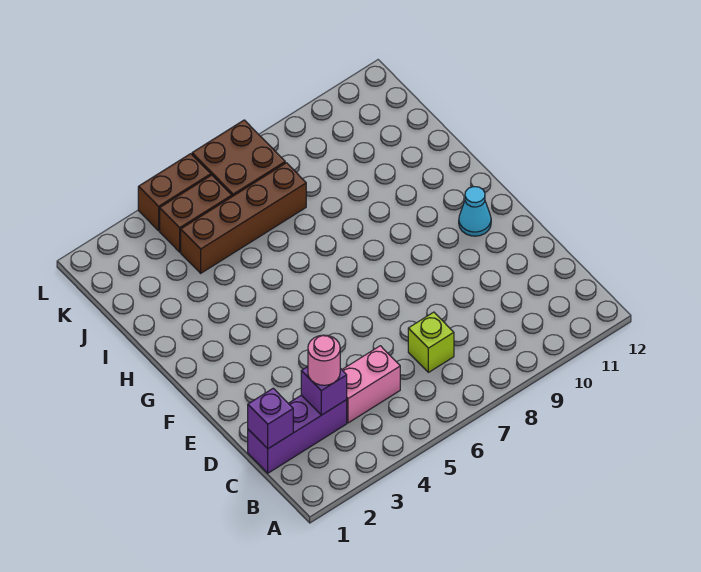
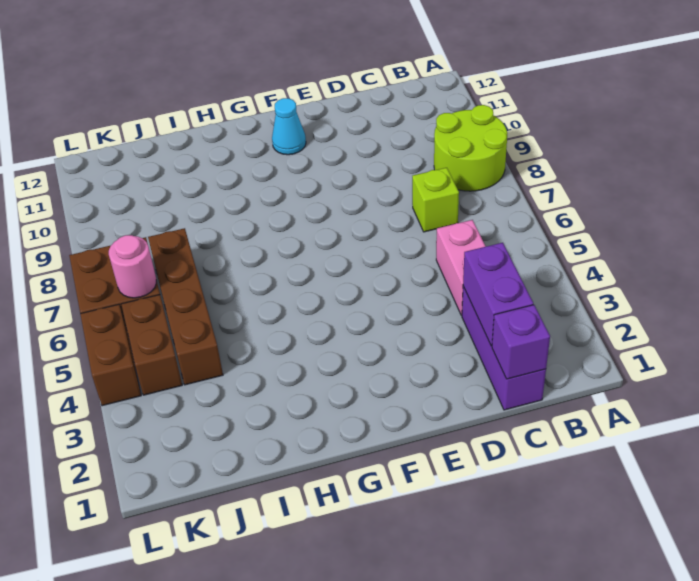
none -> lime round brick A8:B9 level 1
purple brick C3 level 2 -> purple brick C2:C3 level 2
pink round brick C3 level 3 -> pink round brick K6 level 2

